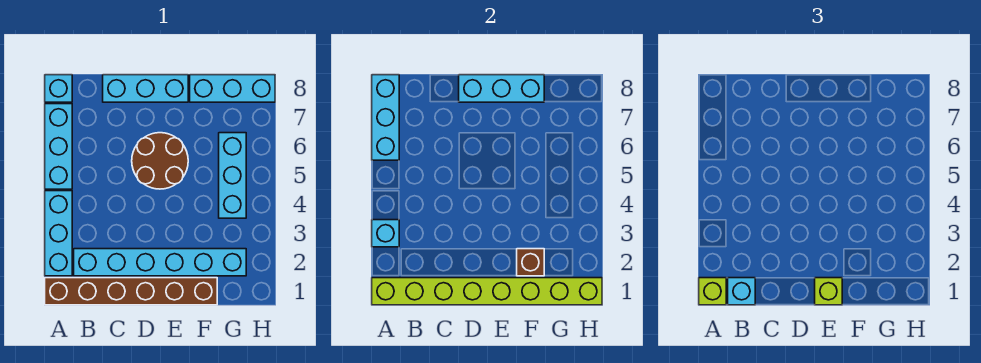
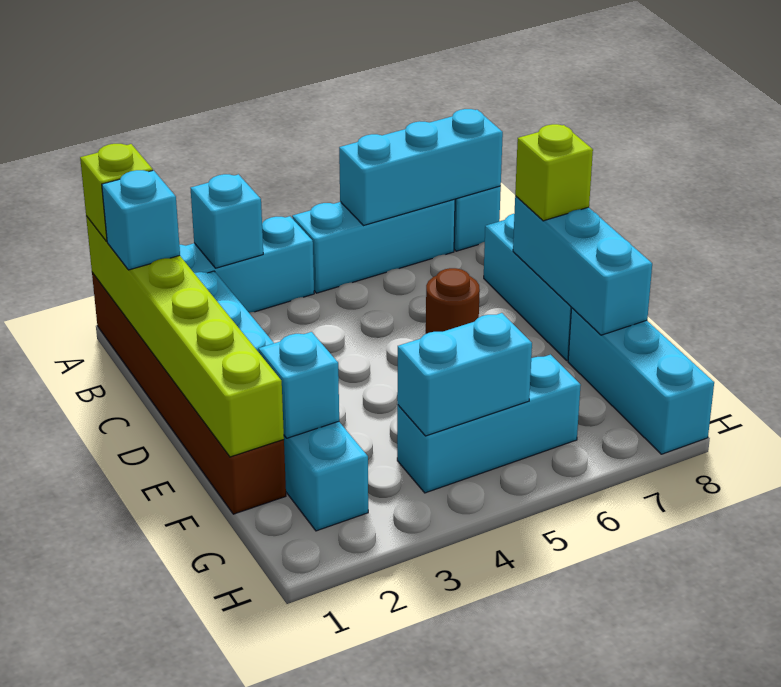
lime brick A1:H1 level 2 -> lime brick A1:F1 level 2
brown round brick D5:E6 level 1 -> brown round brick D6 level 1
lime brick E1 level 3 -> lime brick D8 level 3
brown brick F2 level 2 -> cyan brick F2 level 2
none -> cyan brick G4:G5 level 2

